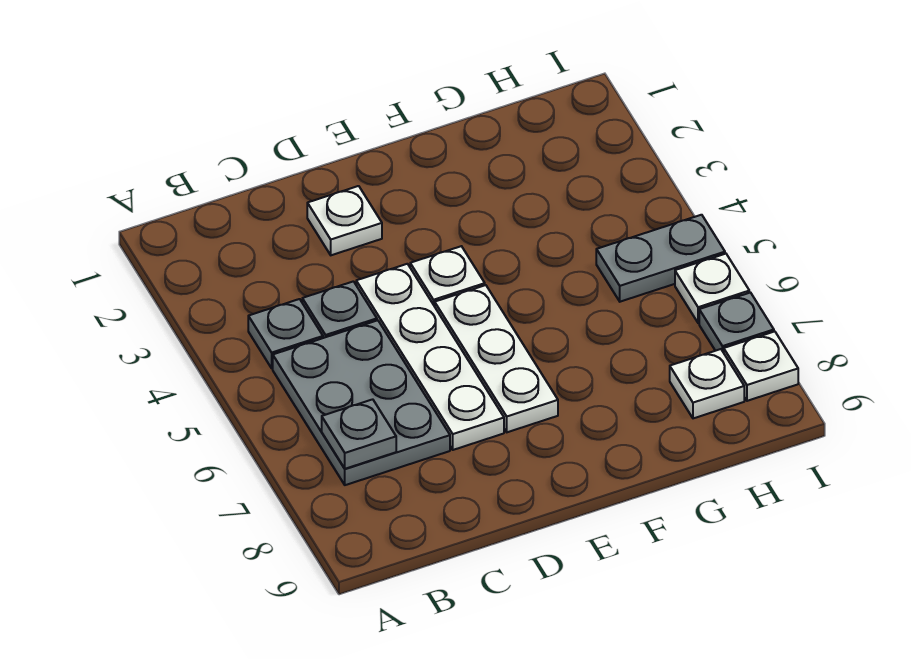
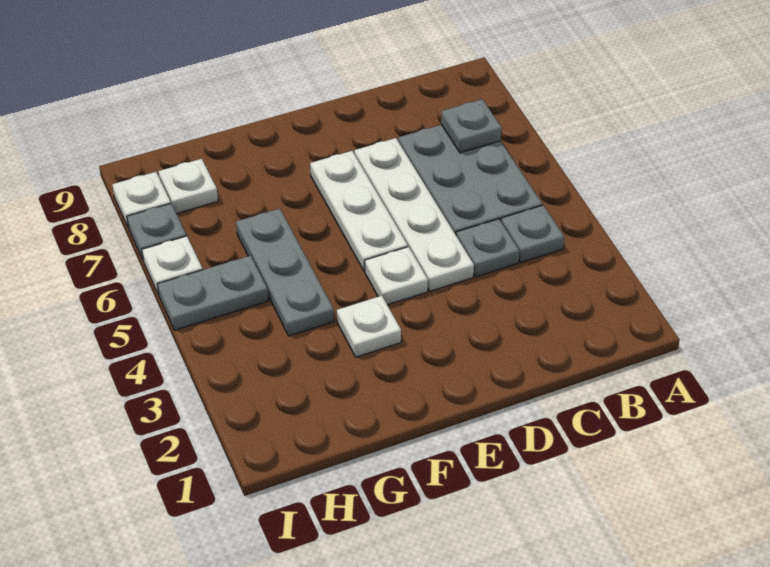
white plate D2 level 1 -> white plate F3 level 1
none -> grey plate G4:G6 level 1

